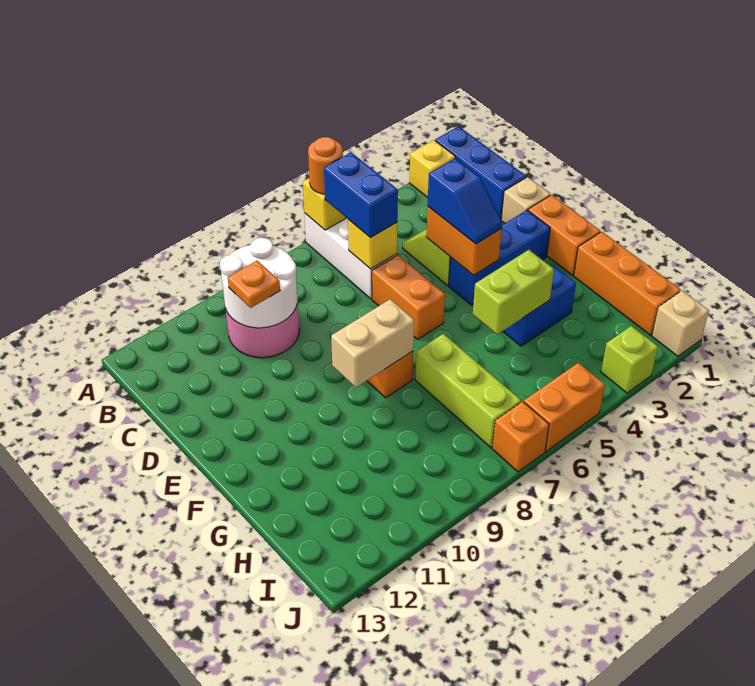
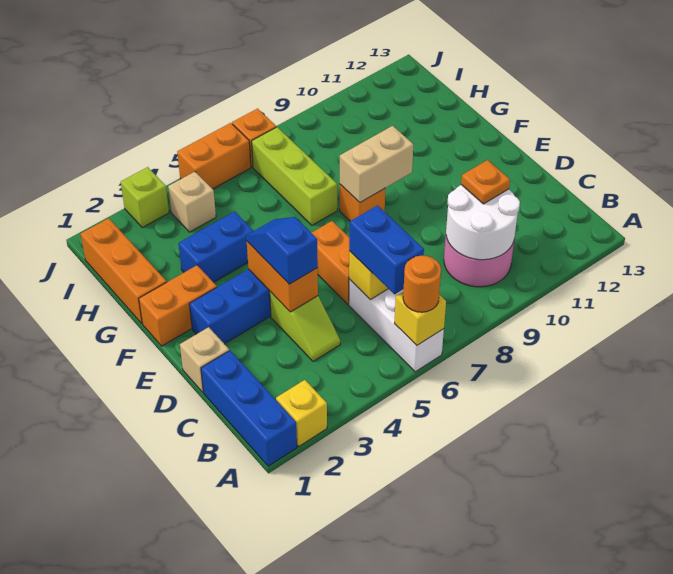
orange brick E1:F1 level 1 -> orange brick F1:F2 level 1
lime brick G4:G5 level 2 -> none
tan brick J1 level 1 -> tan brick I4 level 1

